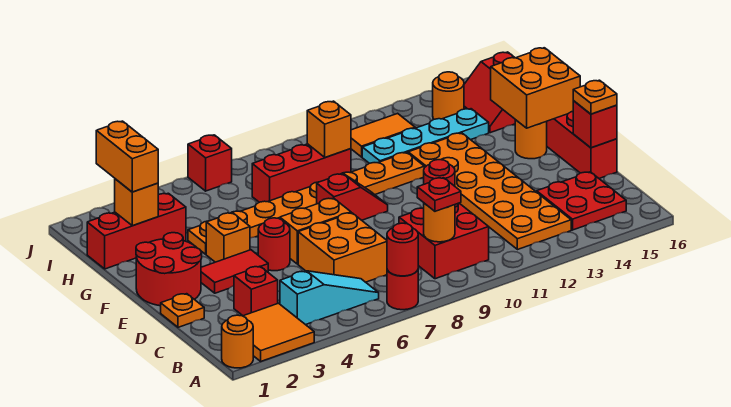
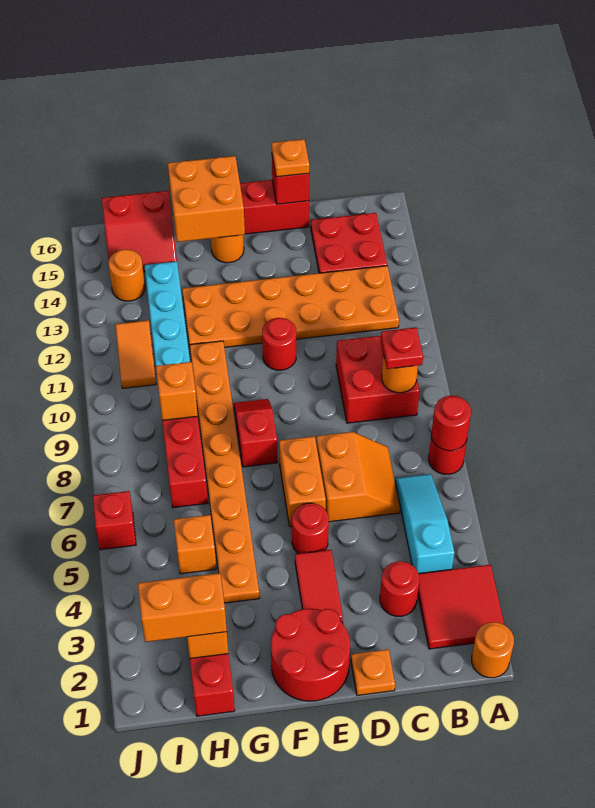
orange tile A2:B3 level 1 -> red tile A2:B3 level 1
red brick C3 level 1 -> red round brick C3 level 1
orange brick C6:D7 level 1 -> orange slope C6:D7 level 1 top D
orange brick F4 level 1 -> orange brick H5 level 1

